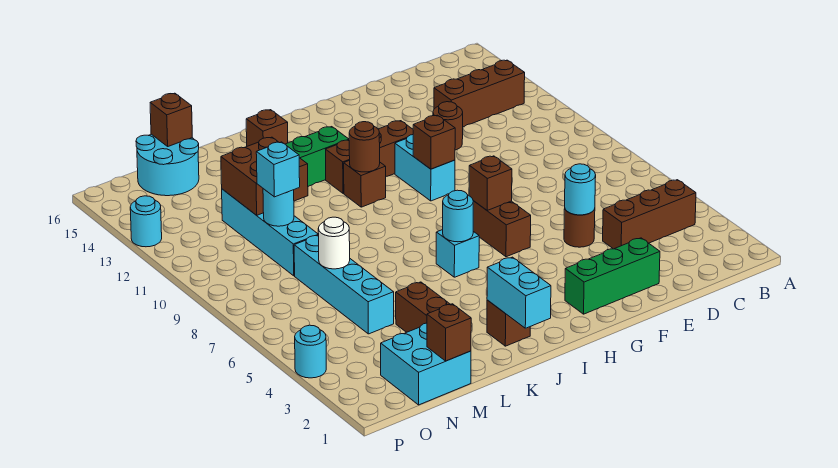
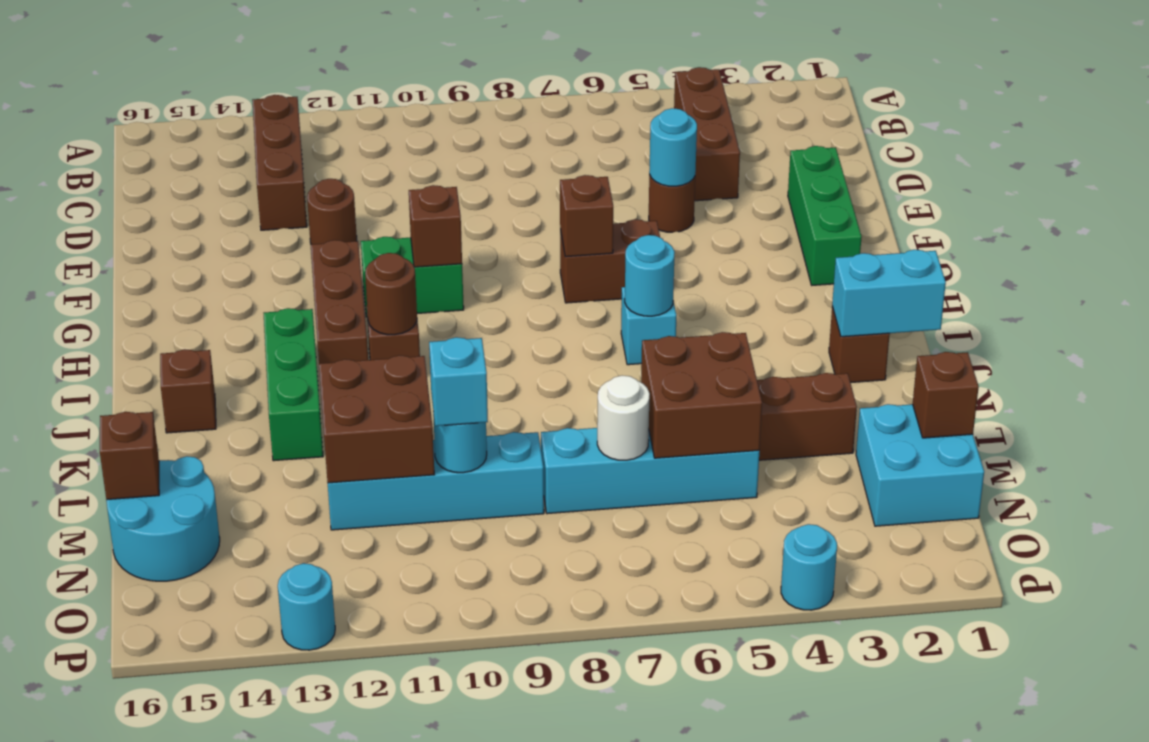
cyan brick G10:G11 level 1 -> green brick G10:G11 level 1
none -> brown brick L5:M6 level 2

